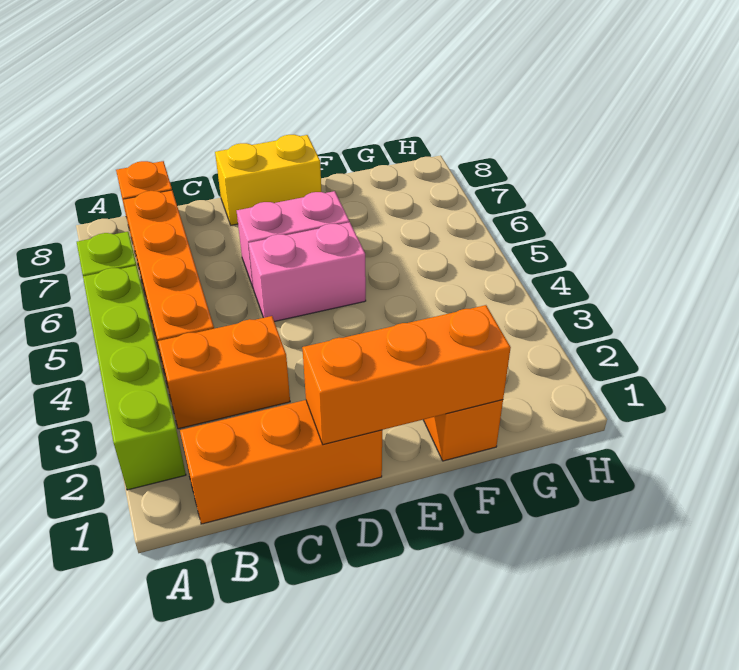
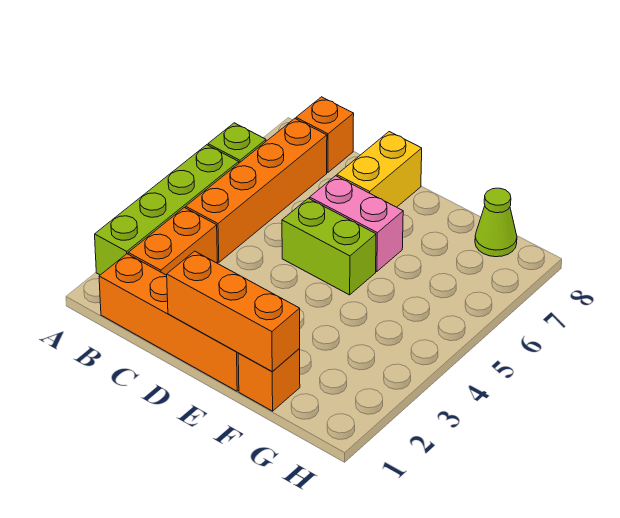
orange brick B1:D1 level 1 -> orange brick B1:E1 level 1
orange brick B3:C3 level 1 -> orange brick B2:B3 level 1
pink brick D5:E5 level 1 -> lime brick D5:E5 level 1
yellow brick D8:E8 level 1 -> yellow brick D7:D8 level 1
none -> lime cone G8 level 1

